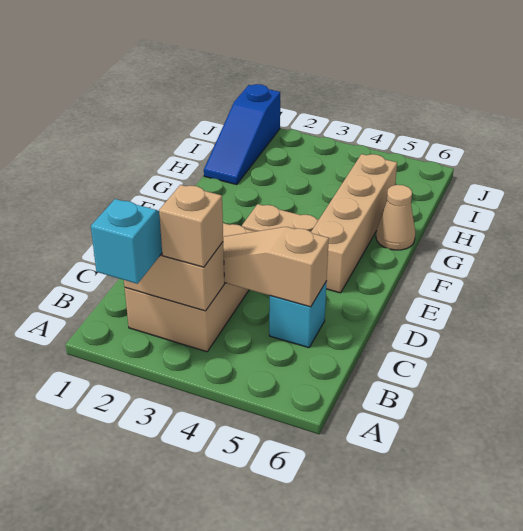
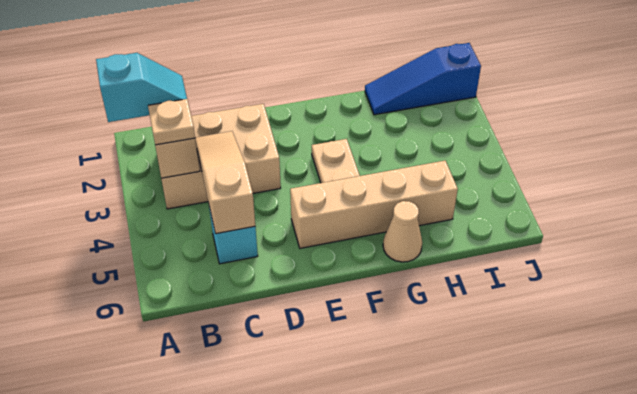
tan brick B3 level 3 -> tan plate B3 level 3

